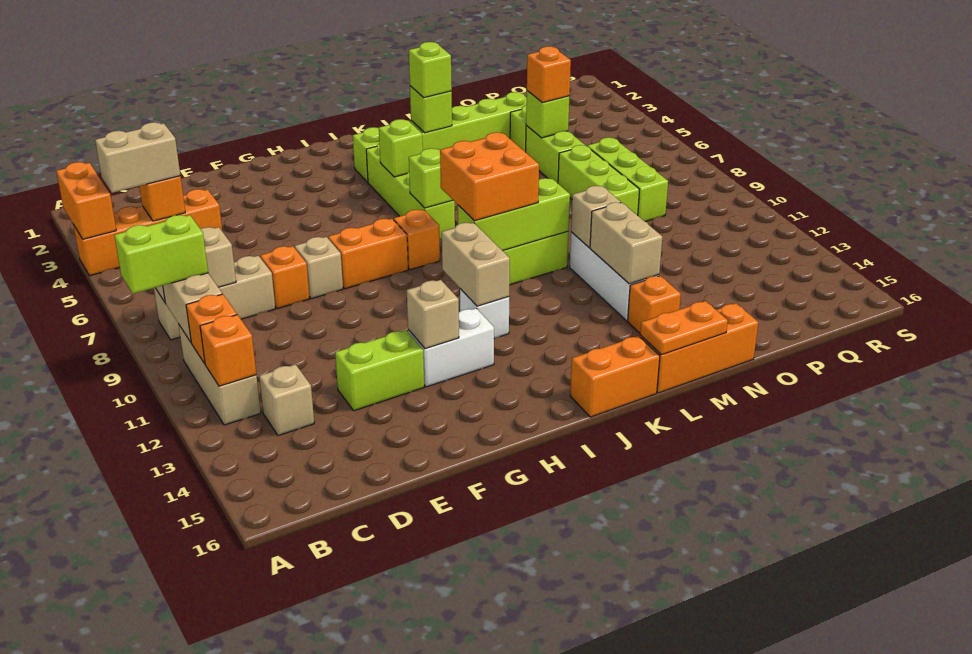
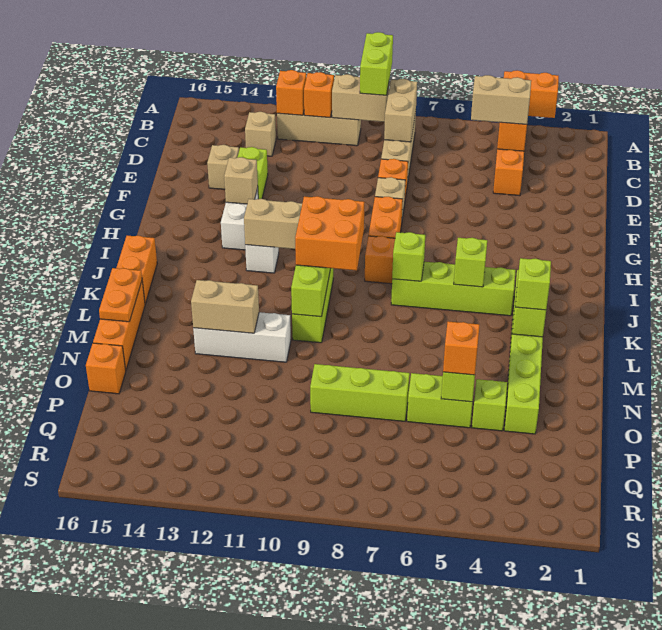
tan brick B4:C4 level 3 -> tan brick C4:C5 level 3
tan brick M11 level 2 -> tan brick E14 level 1
orange brick M14 level 1 -> orange brick O16 level 1
lime brick P7:P9 level 1 -> none

